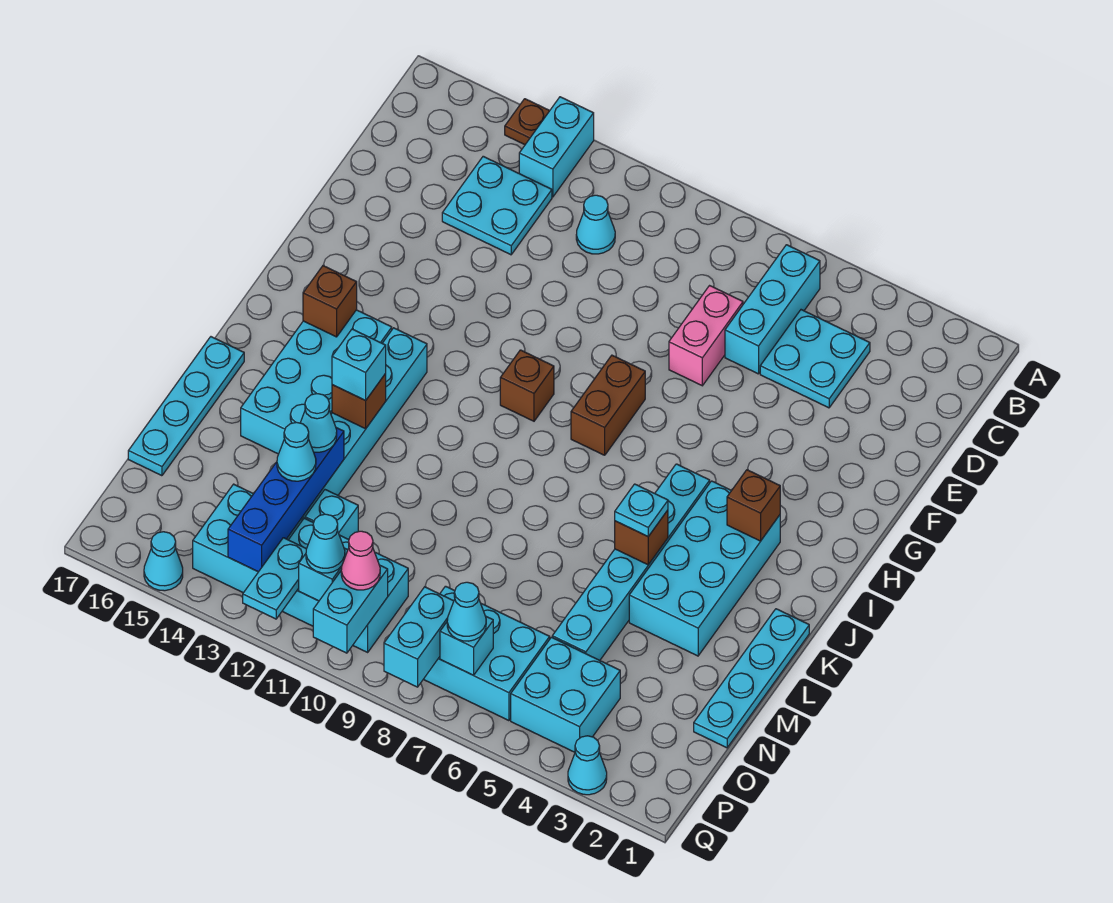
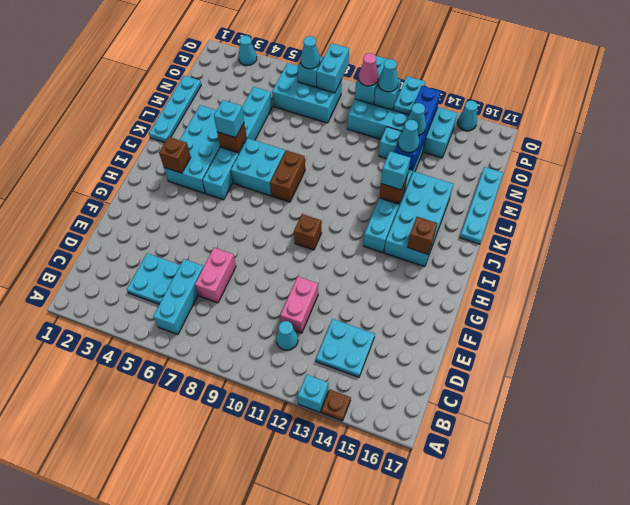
cyan brick A13:B13 level 1 -> cyan brick A13 level 1
none -> pink brick D11:E11 level 1
brown brick G8:H8 level 1 -> brown brick J8:K8 level 1
cyan plate K5 level 3 -> cyan brick K5 level 3
cyan brick O4:P5 level 1 -> cyan brick J6:K7 level 1

